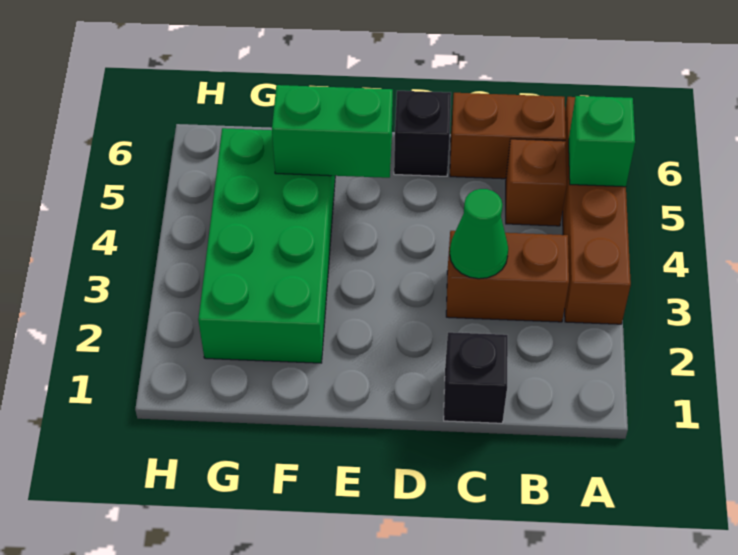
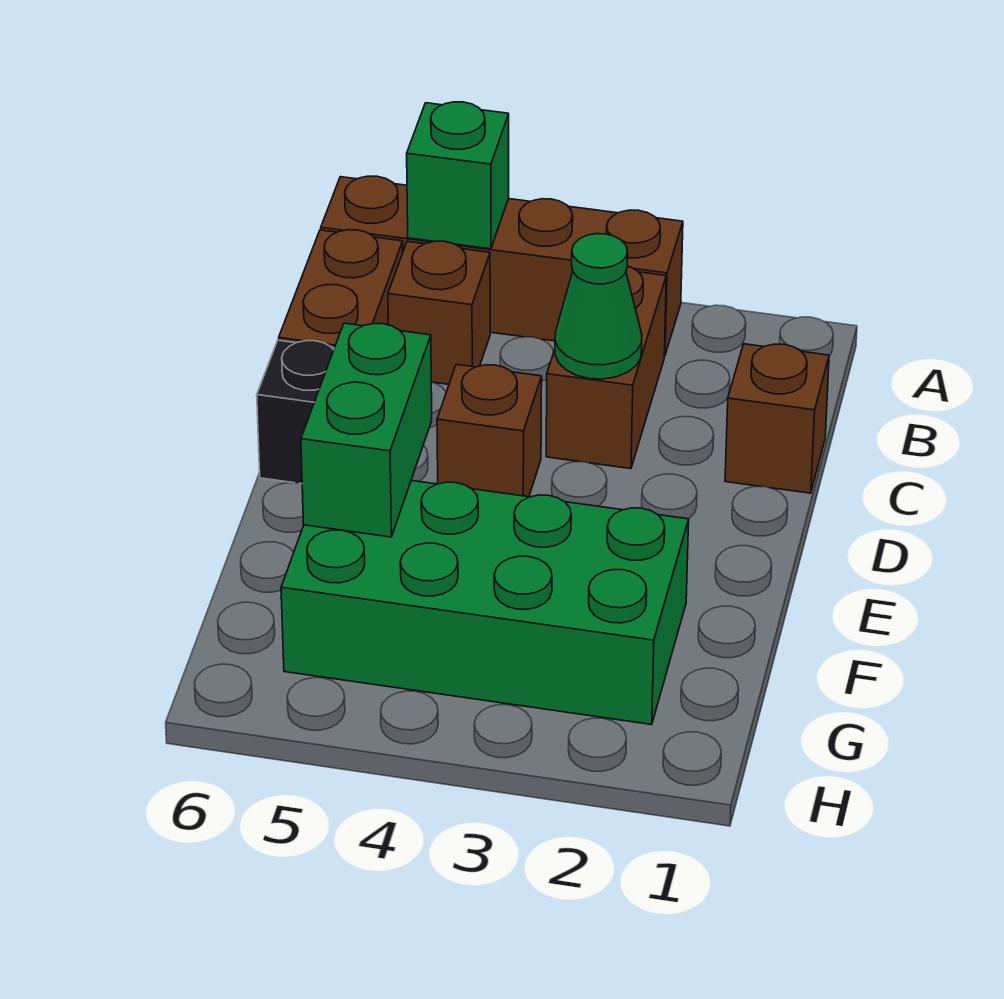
black brick C1 level 1 -> brown brick C1 level 1
none -> brown brick D4 level 1

